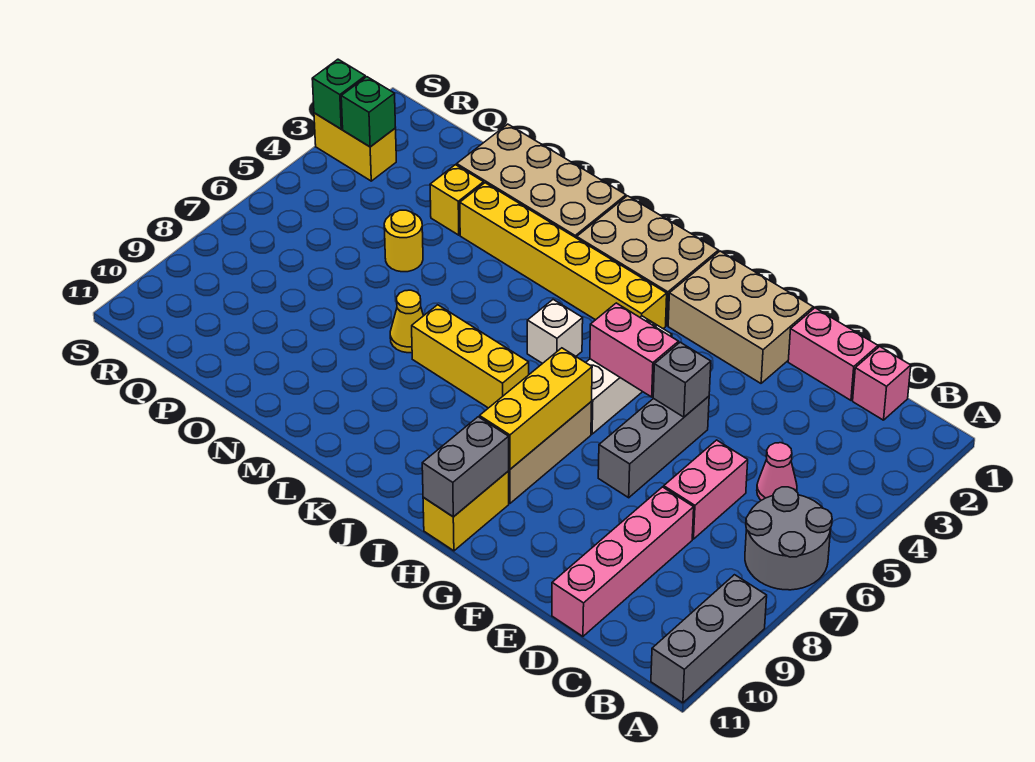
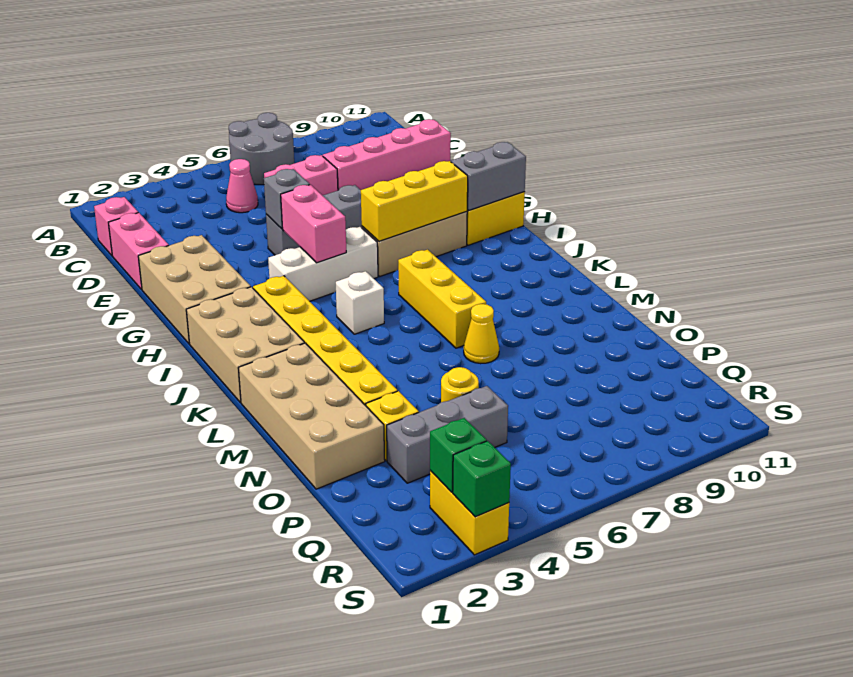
grey brick A9:A11 level 1 -> grey brick P3:P5 level 1

